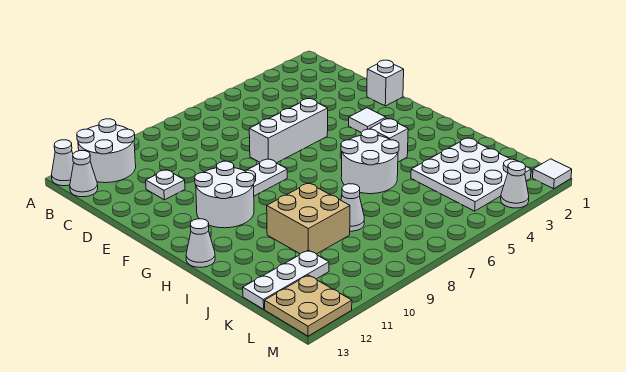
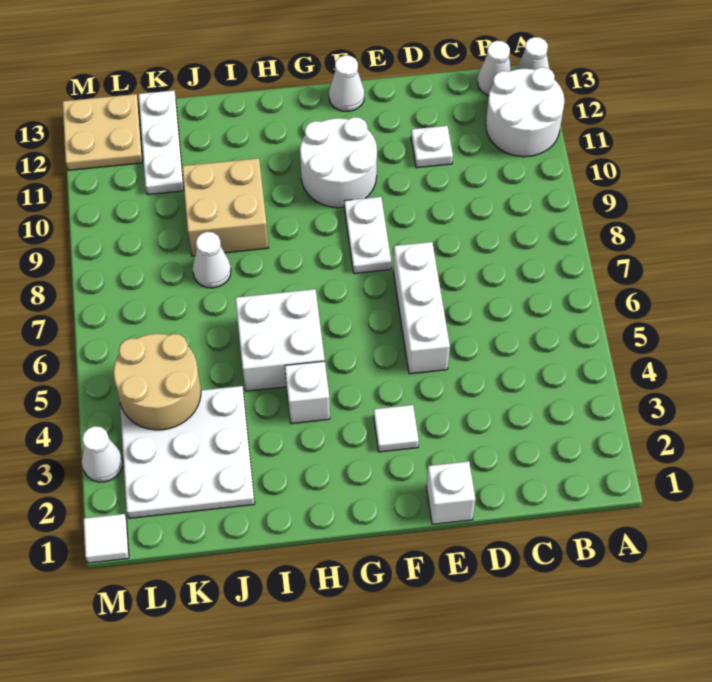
white round brick H5:I6 level 1 -> white brick H5:I6 level 1
white cone H13 level 1 -> white cone F13 level 1
none -> tan round brick K4:L5 level 2

